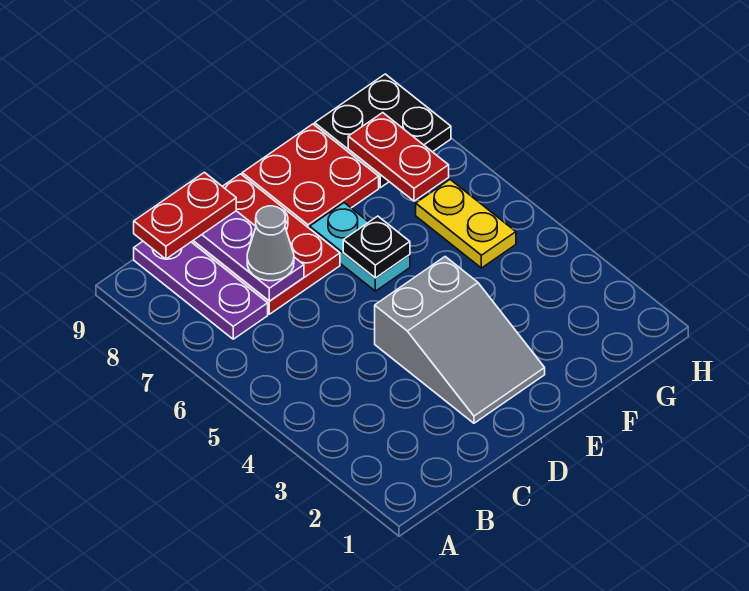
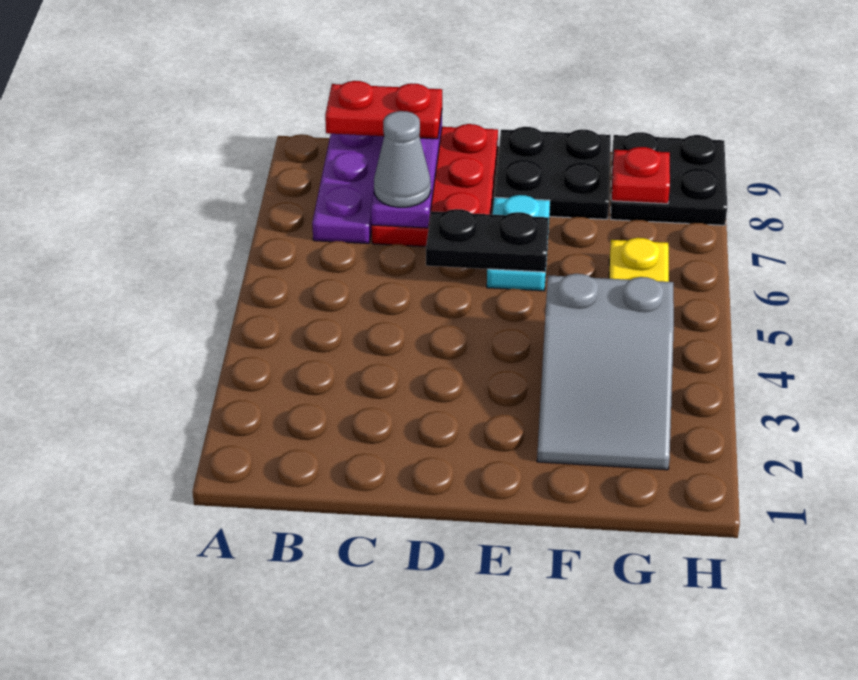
grey slope D2:E4 level 1 top 4 -> grey slope F2:G4 level 1 top 4
black plate E6 level 2 -> black plate D6:E6 level 2
red plate E8:F9 level 1 -> black plate E8:F9 level 1
red plate G7:G8 level 2 -> red plate G8 level 2

